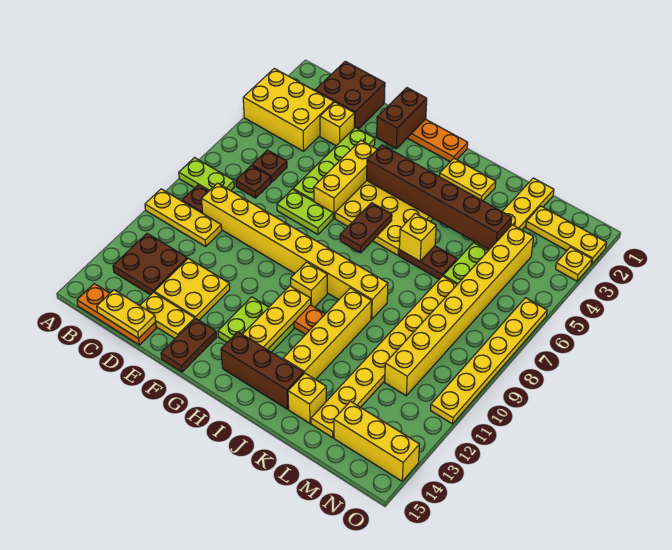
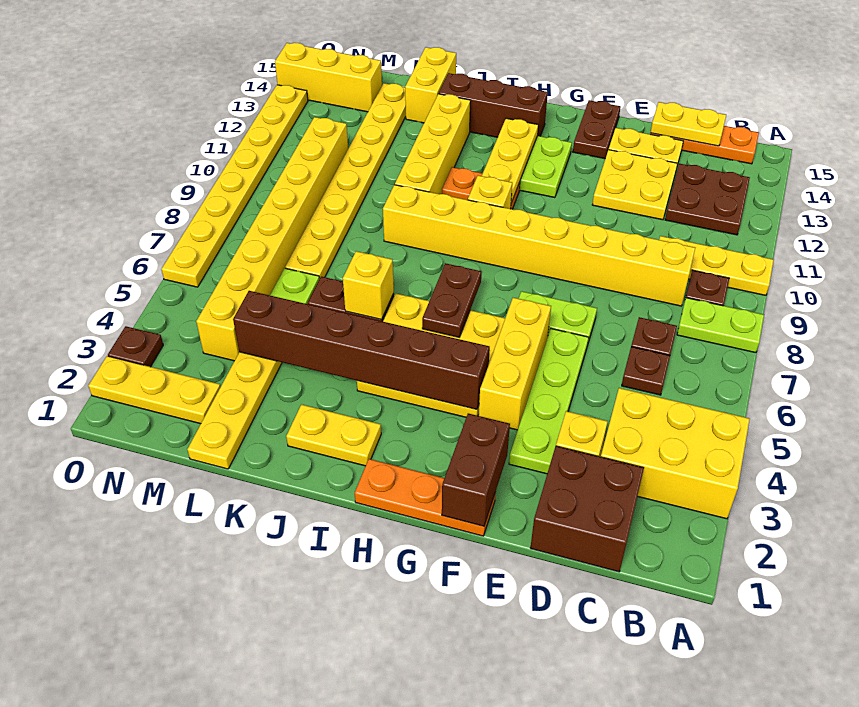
yellow brick K14 level 1 -> yellow brick K14:K15 level 1
yellow plate O3 level 1 -> brown plate O3 level 1
yellow plate O6:O11 level 1 -> yellow plate O6:O13 level 1

